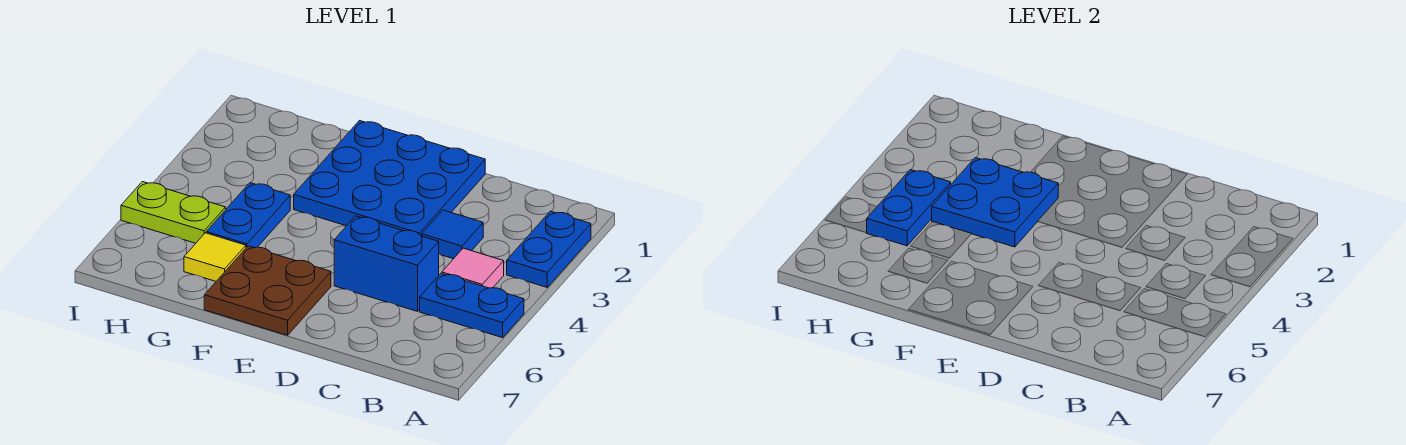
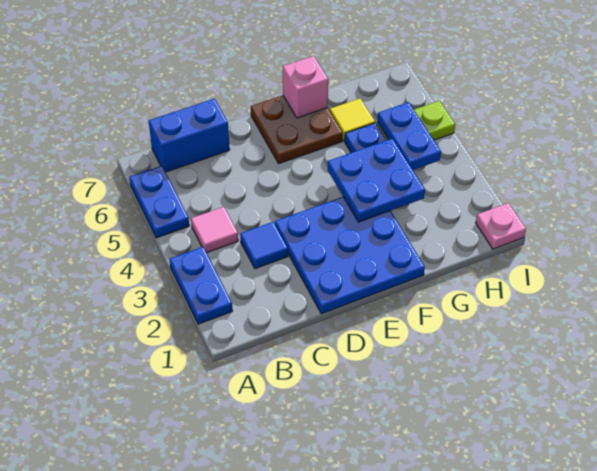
blue plate A5:B5 level 1 -> blue plate A5:A6 level 1
blue brick C5:D5 level 1 -> blue brick B7:C7 level 1
none -> pink brick F7 level 2
none -> pink plate I1 level 1

